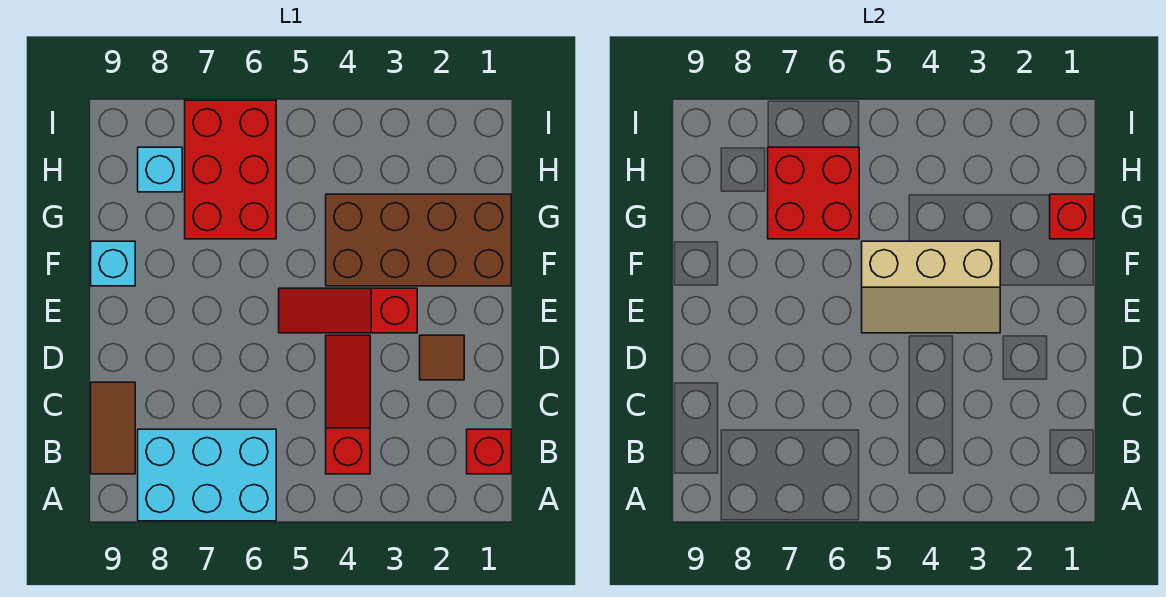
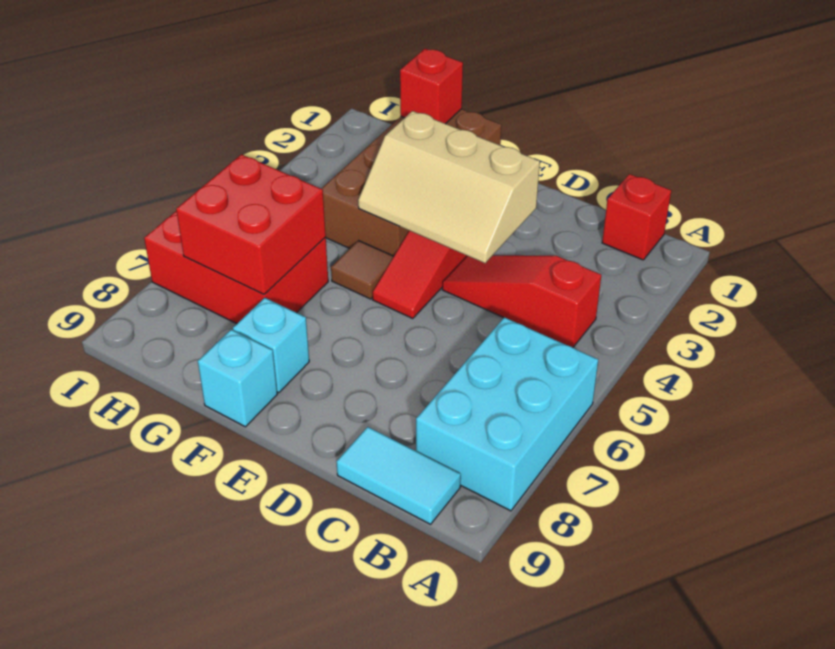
brown tile B9:C9 level 1 -> cyan tile B9:C9 level 1
brown tile D2 level 1 -> brown tile F5 level 1
tan slope E3:F5 level 2 top F -> tan slope D3:F4 level 2 top 3
cyan brick H8 level 1 -> cyan brick F8 level 1

